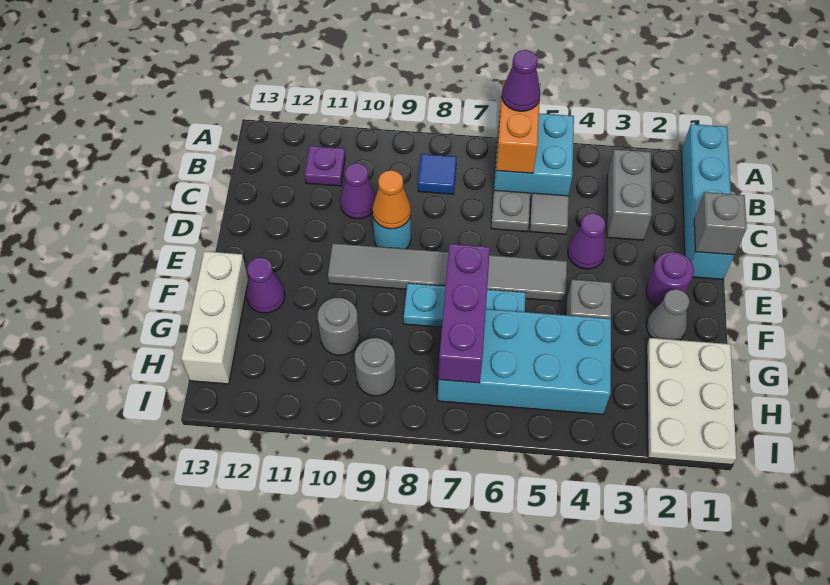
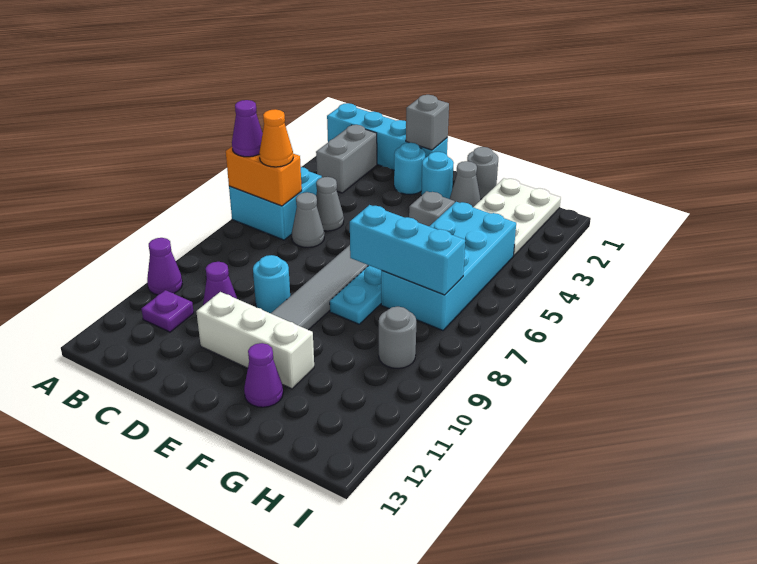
grey brick B3:C3 level 1 -> grey brick B2:B3 level 1
blue tile B8 level 1 -> none
grey tile C5 level 1 -> grey cone C5 level 1
grey plate C6 level 1 -> grey cone C6 level 1
none -> cyan round brick D2 level 1
purple cone D4 level 1 -> purple cone A10 level 1
orange cone D9 level 2 -> orange cone B6 level 3
purple round brick E2 level 1 -> cyan round brick E2 level 1
purple brick F7:H7 level 2 -> cyan brick F7:H7 level 2
white brick F13:H13 level 1 -> white brick D11:F11 level 1
white plate G1:I2 level 1 -> white plate G1:H3 level 1
grey round brick G10 level 1 -> grey round brick F1 level 1

